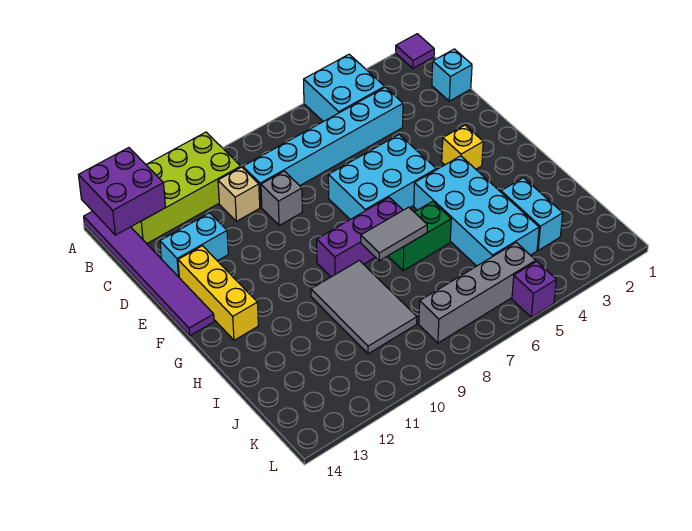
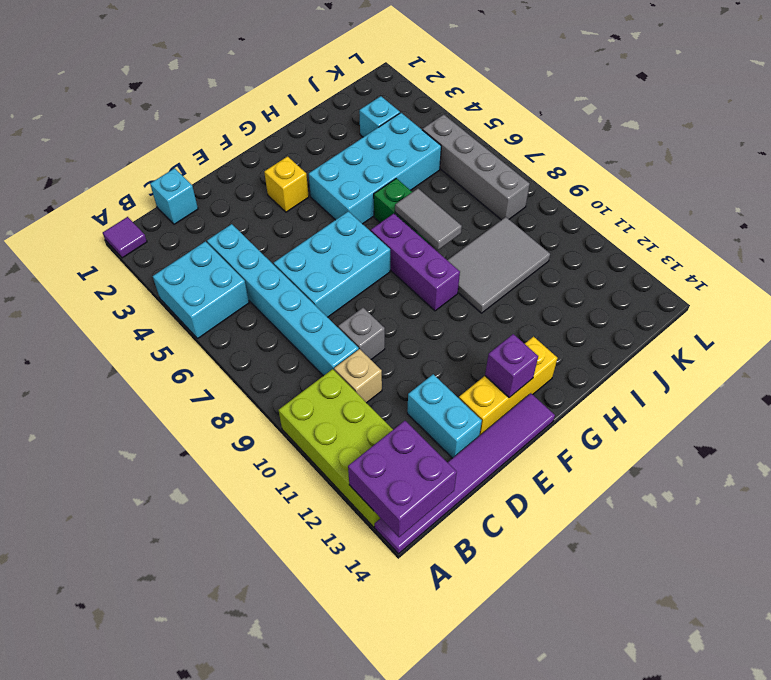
cyan brick E5:F7 level 1 -> cyan brick D6:F7 level 1
cyan brick I3:J3 level 1 -> cyan brick J3 level 1
purple brick L5 level 1 -> purple brick F13 level 2

